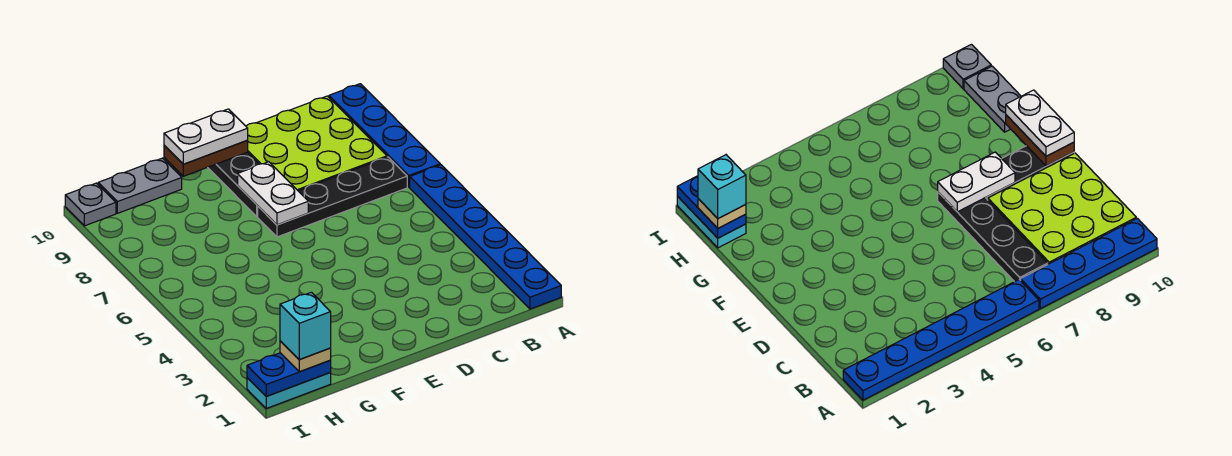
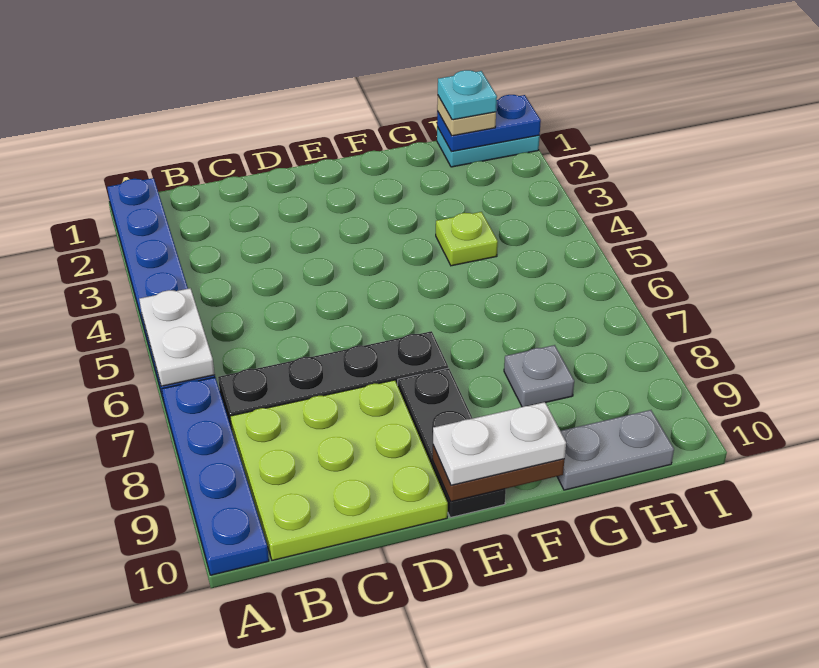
white plate E7:E8 level 2 -> white plate A5:A6 level 2
none -> lime plate G4 level 1
cyan brick H1 level 4 -> cyan plate H1 level 4
grey plate I10 level 1 -> grey plate G8 level 1

